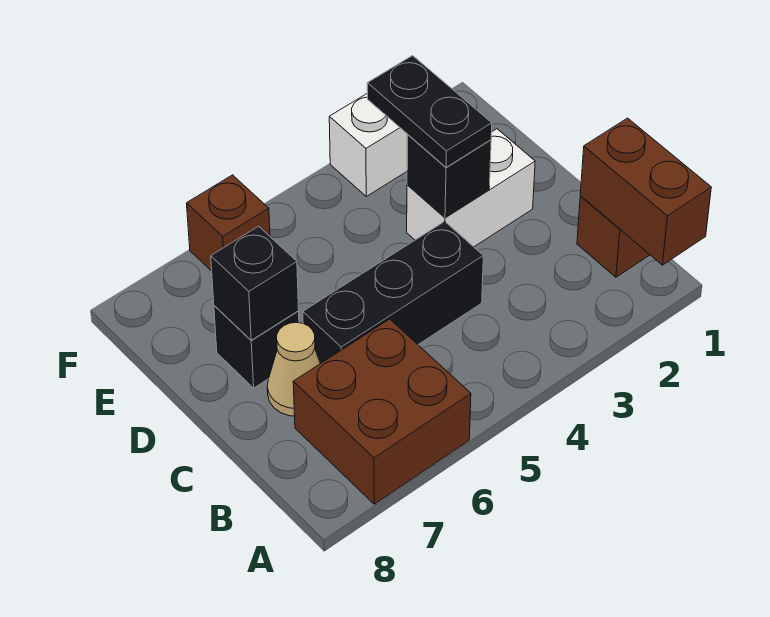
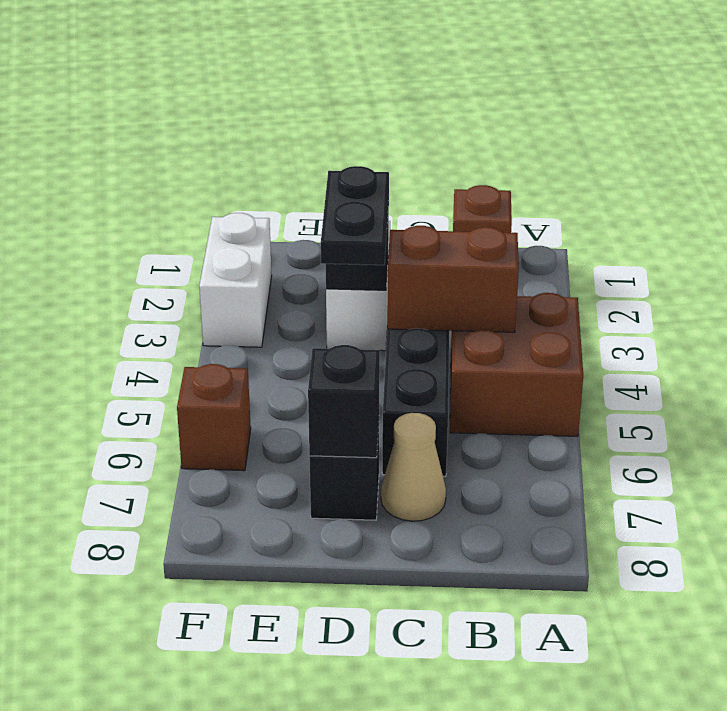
brown brick A1:B1 level 2 -> brown brick B4:C4 level 2
brown brick A6:B7 level 1 -> brown brick A4:B5 level 1
black plate D3:E3 level 3 -> black plate D3:D4 level 3

